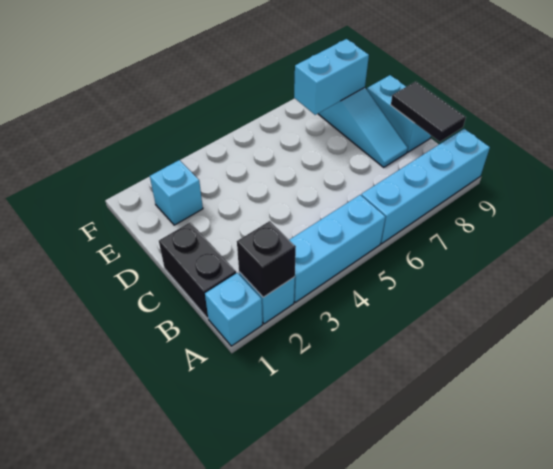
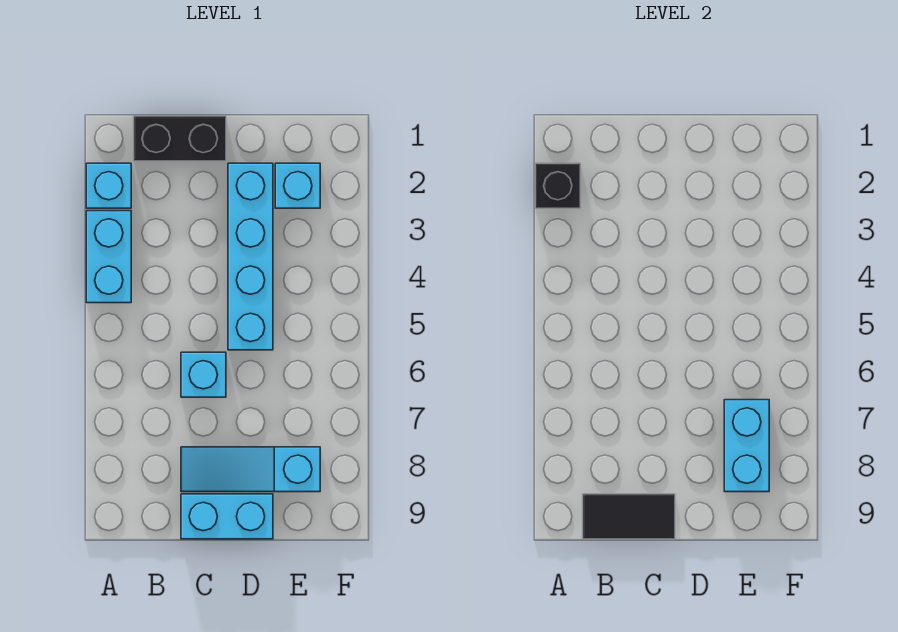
cyan brick A1 level 1 -> cyan brick C6 level 1
cyan brick A3:A5 level 1 -> cyan brick A3:A4 level 1
cyan brick A6:A9 level 1 -> cyan brick D2:D5 level 1

